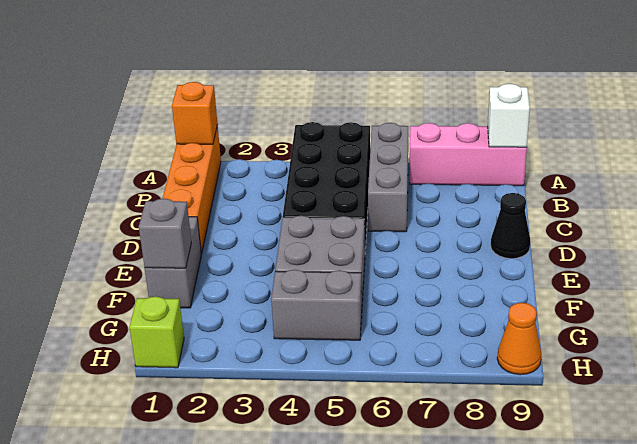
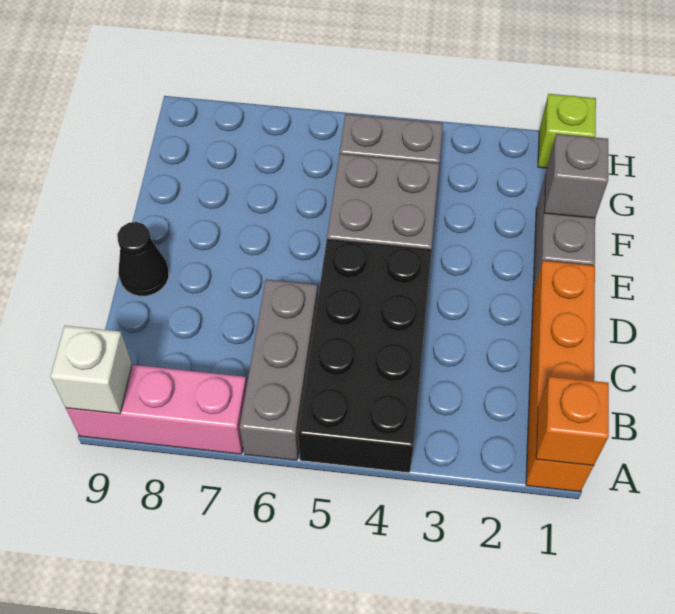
orange cone H9 level 1 -> none

